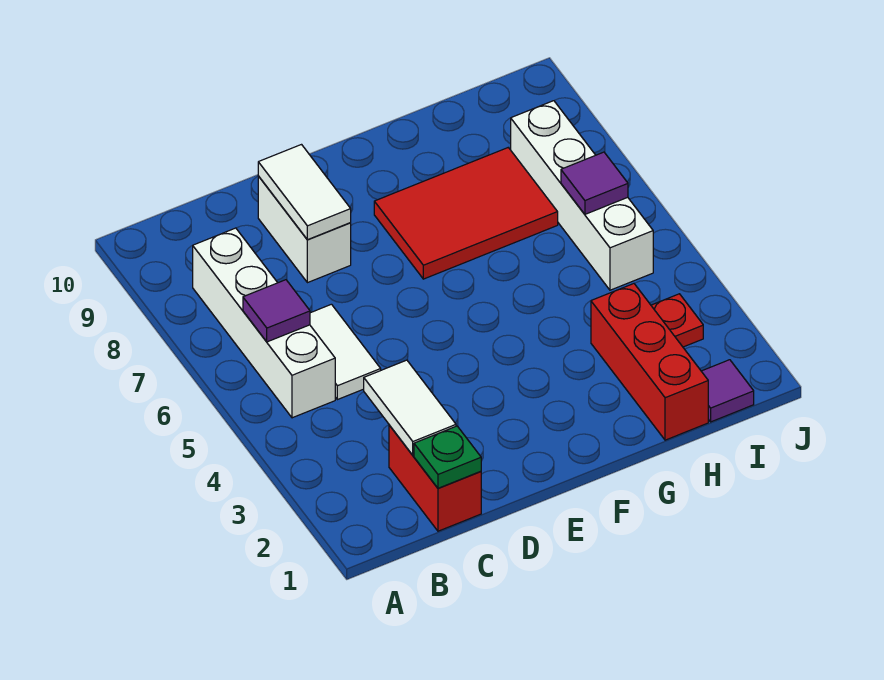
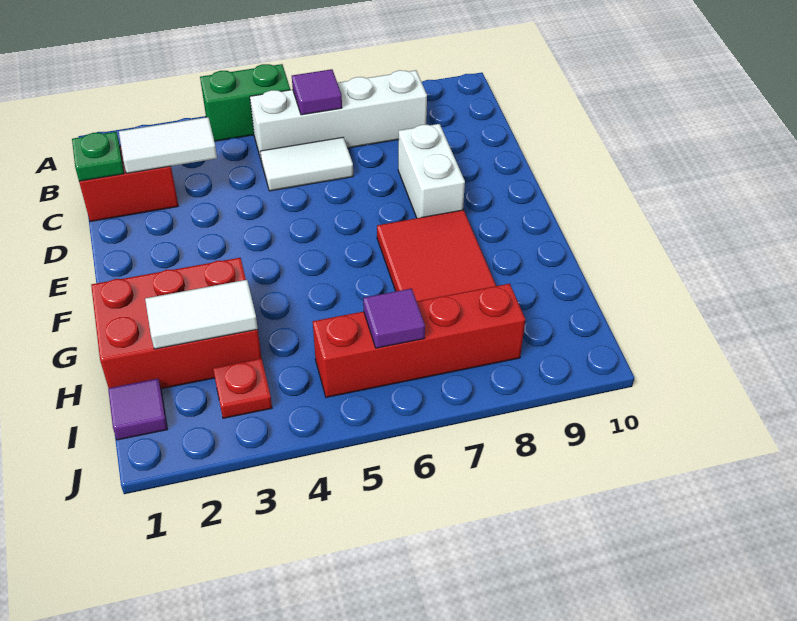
none -> green brick A4:A5 level 1
white brick D8:D9 level 1 -> white brick D8:E8 level 1
white tile D8:D9 level 2 -> white tile H2:H3 level 2
red brick H1:H3 level 1 -> red brick G1:H3 level 1
white brick I5:I8 level 1 -> red brick I5:I8 level 1

